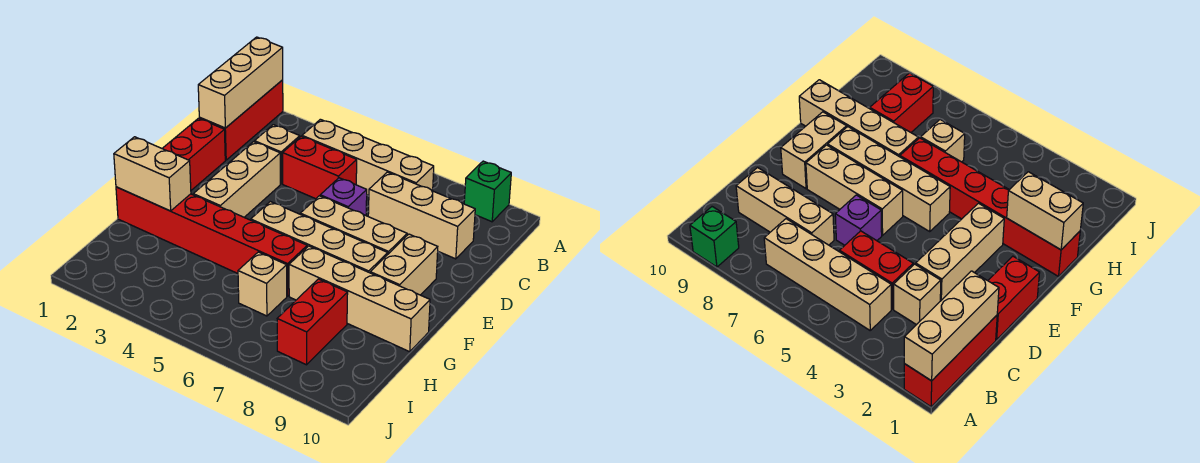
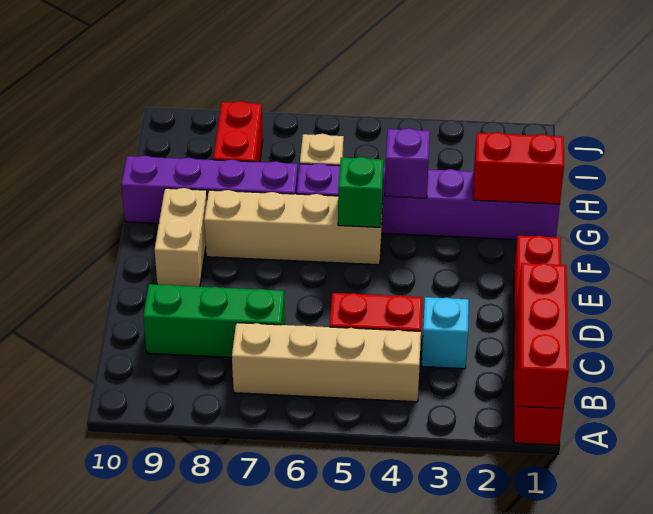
tan brick A1:C1 level 2 -> red brick A1:C1 level 2
green brick A9 level 1 -> green brick F5 level 2
tan brick C3 level 1 -> cyan brick C3 level 1
tan brick C7:C9 level 1 -> green brick C7:C9 level 1
tan brick D3:F3 level 1 -> none
purple brick D6 level 1 -> purple brick G4 level 2
tan brick E6:E8 level 1 -> none
red brick G1:G6 level 1 -> purple brick G1:G6 level 1
tan brick G1:G2 level 2 -> red brick G1:G2 level 2
tan brick G7:G10 level 1 -> purple brick G7:G10 level 1

